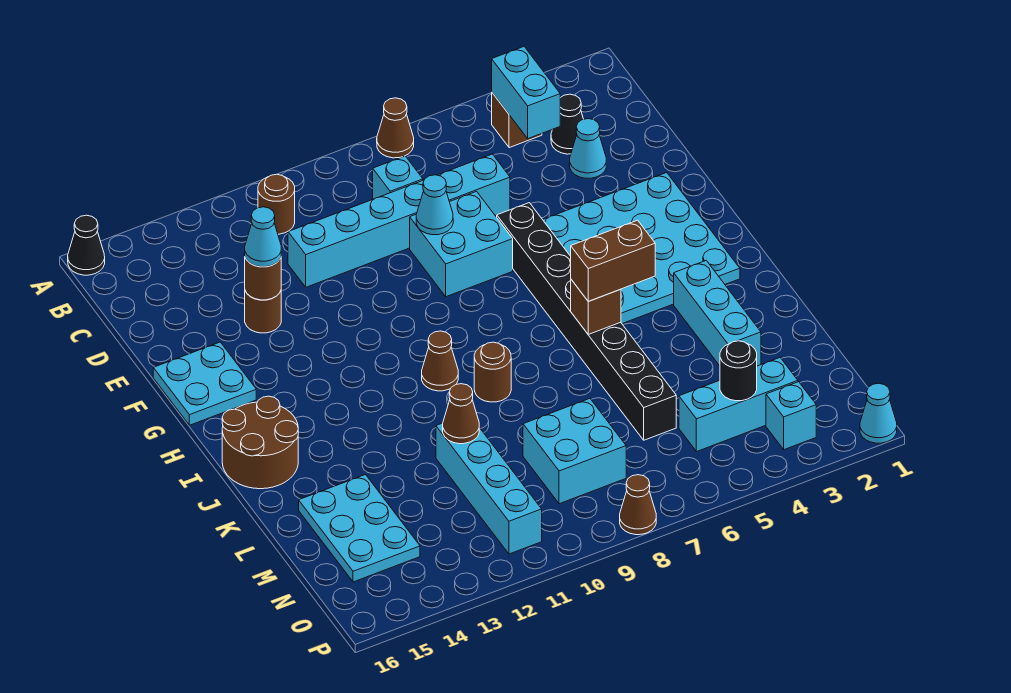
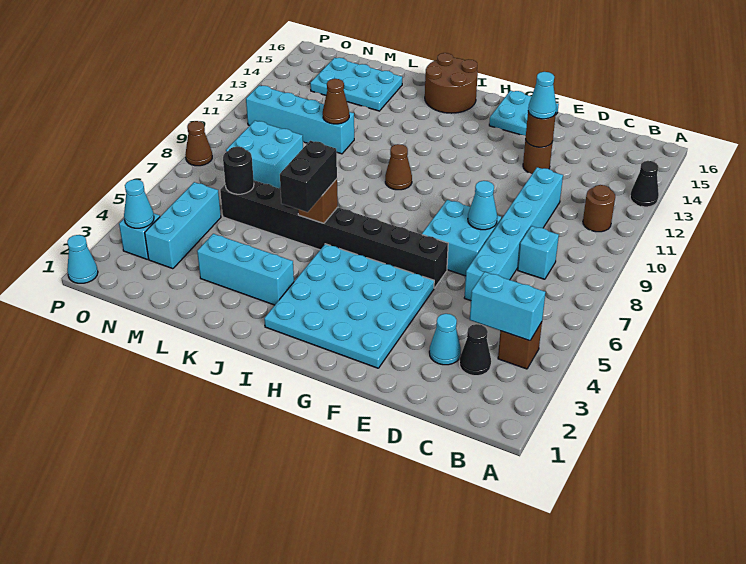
brown cone A7 level 1 -> none
black cone A16 level 1 -> black cone A13 level 1
brown brick J5:J6 level 3 -> black brick J5:J6 level 3
brown round brick J9 level 1 -> none
black round brick N4 level 2 -> black round brick M6 level 2
none -> cyan cone O3 level 2

